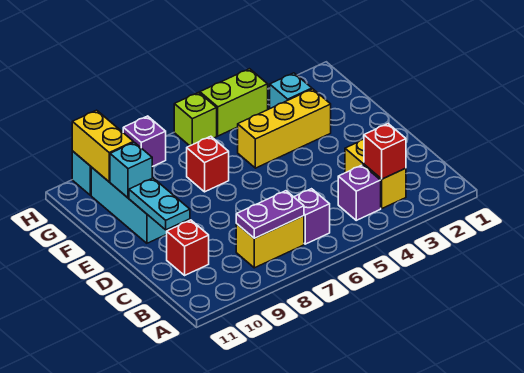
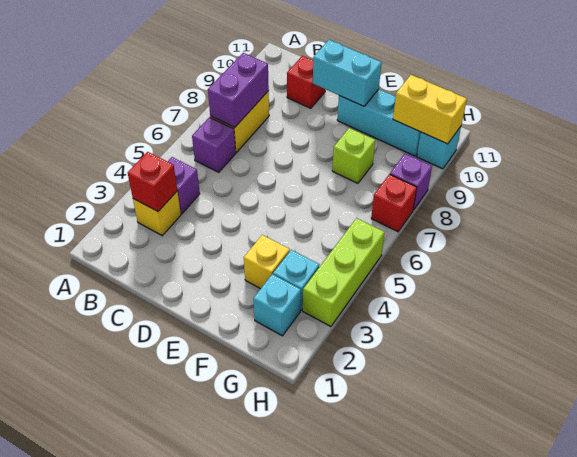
yellow brick B3:C3 level 1 -> yellow brick B3 level 1
purple plate B7:B8 level 2 -> purple brick B7:B8 level 2
cyan plate D10:E10 level 2 -> cyan brick D10:E10 level 2
yellow brick F3:F5 level 1 -> yellow brick F3 level 1
red brick F7 level 1 -> red brick H7 level 1
cyan brick F10 level 2 -> cyan brick G2 level 1
lime brick H4:H5 level 1 -> lime brick H3:H5 level 1
lime brick H6 level 1 -> lime brick F8 level 1

